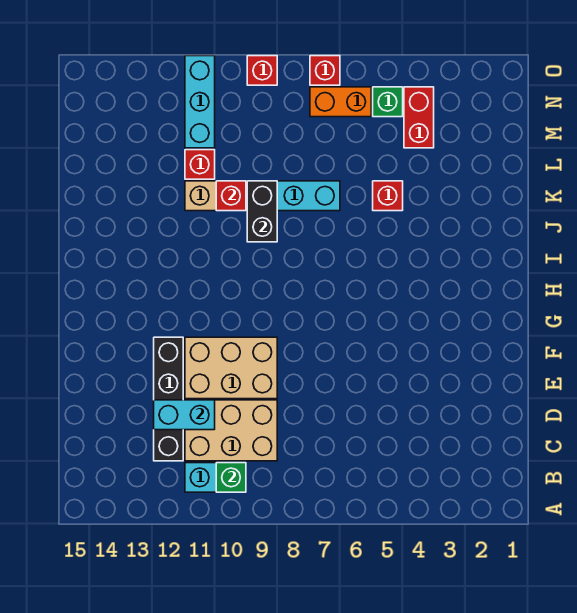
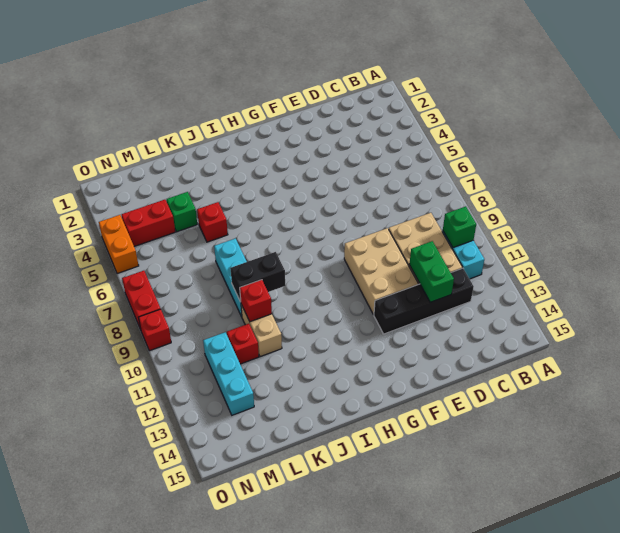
cyan brick D11:D12 level 2 -> green brick D11:D12 level 2
cyan brick M11:O11 level 1 -> cyan brick M11:M13 level 1
green brick N5 level 1 -> green brick L4 level 1
orange brick N6:N7 level 1 -> orange brick O4:O5 level 1
red brick O7 level 1 -> red brick O7:O8 level 1

